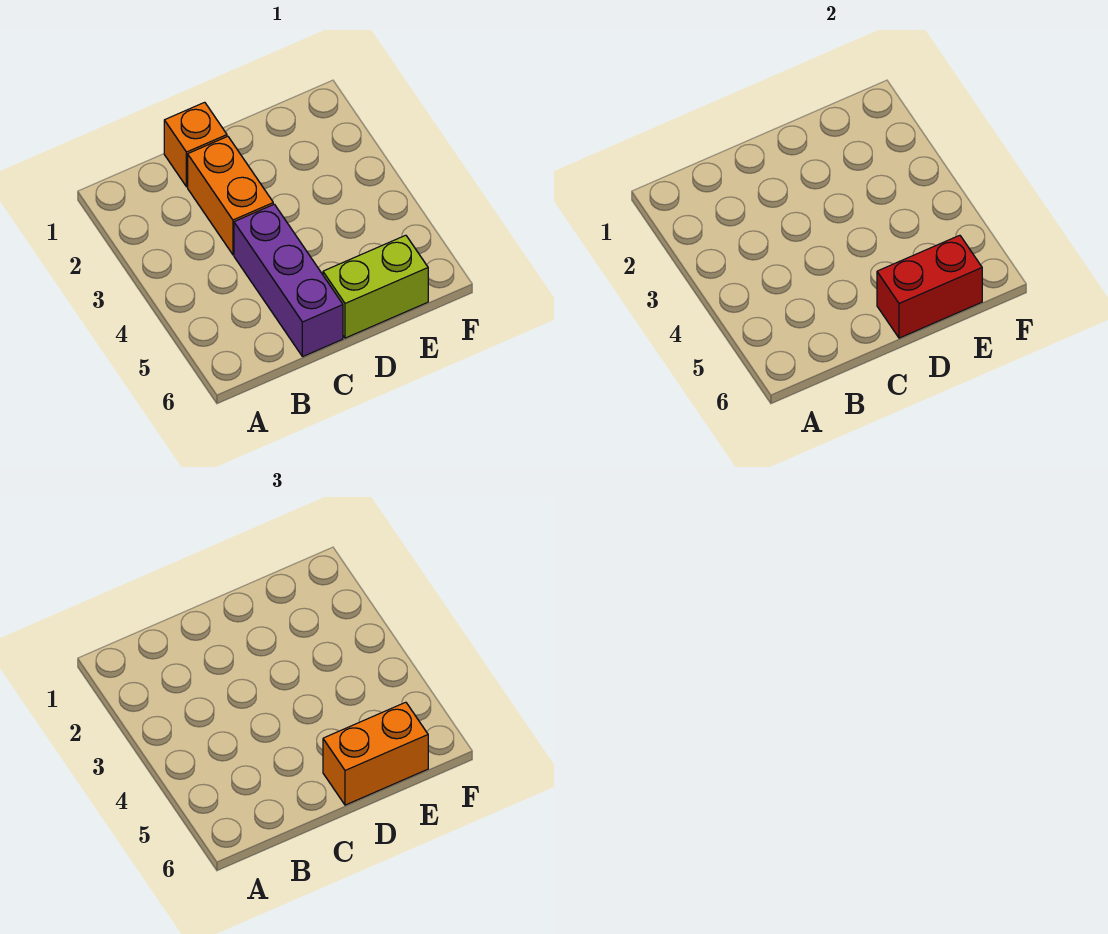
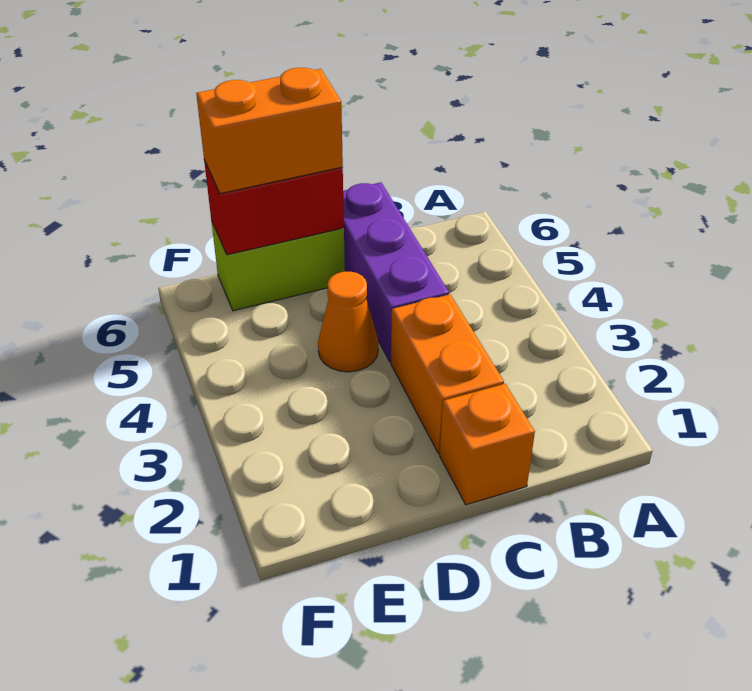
none -> orange cone D4 level 1

